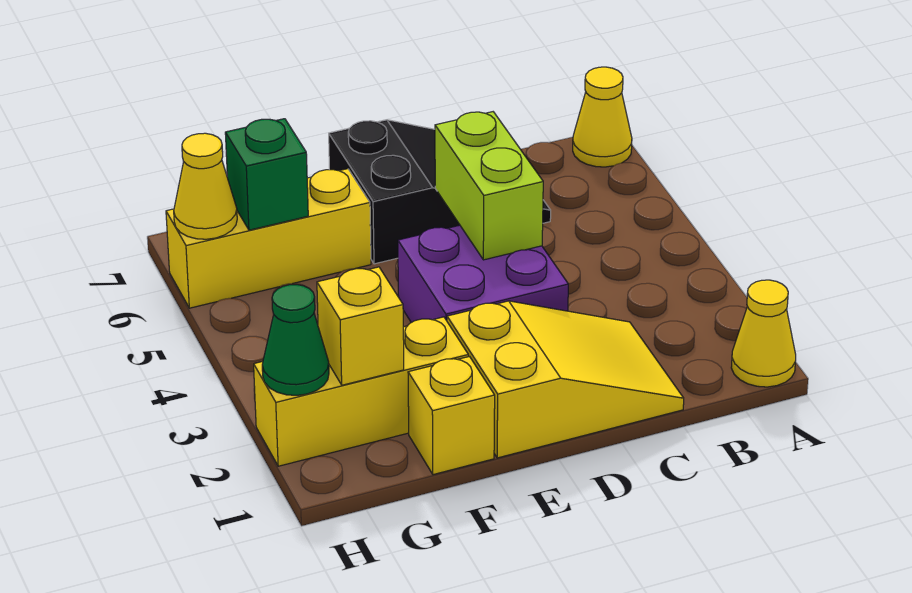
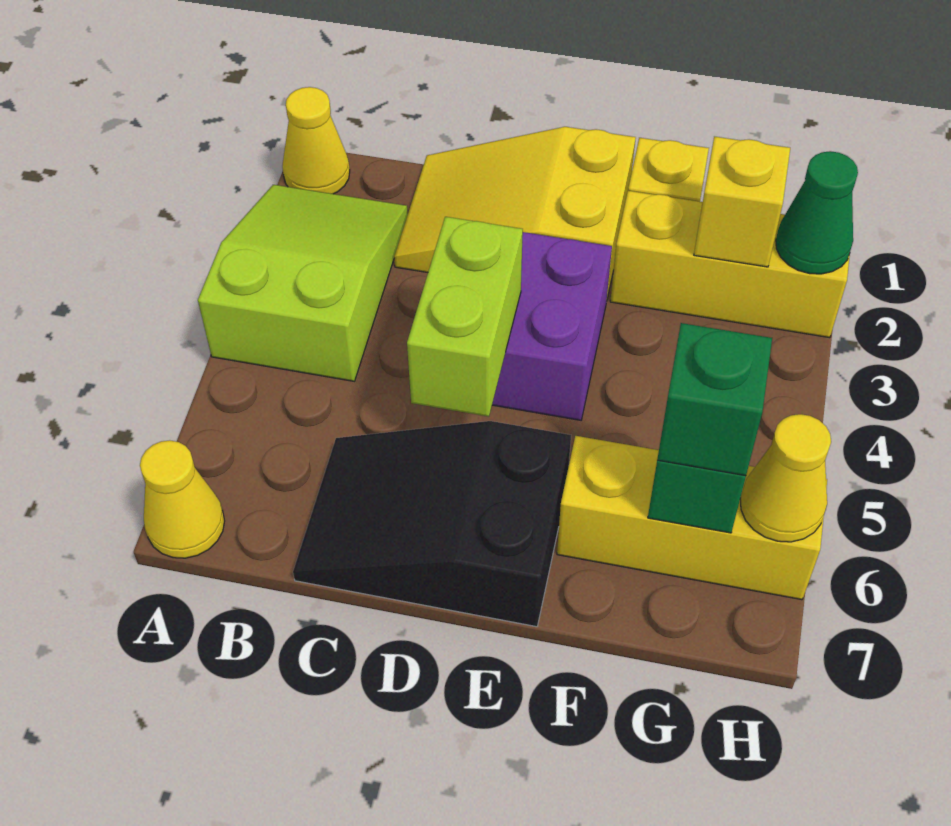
none -> lime slope A2:B4 level 1 top 4
none -> green brick G6 level 3

